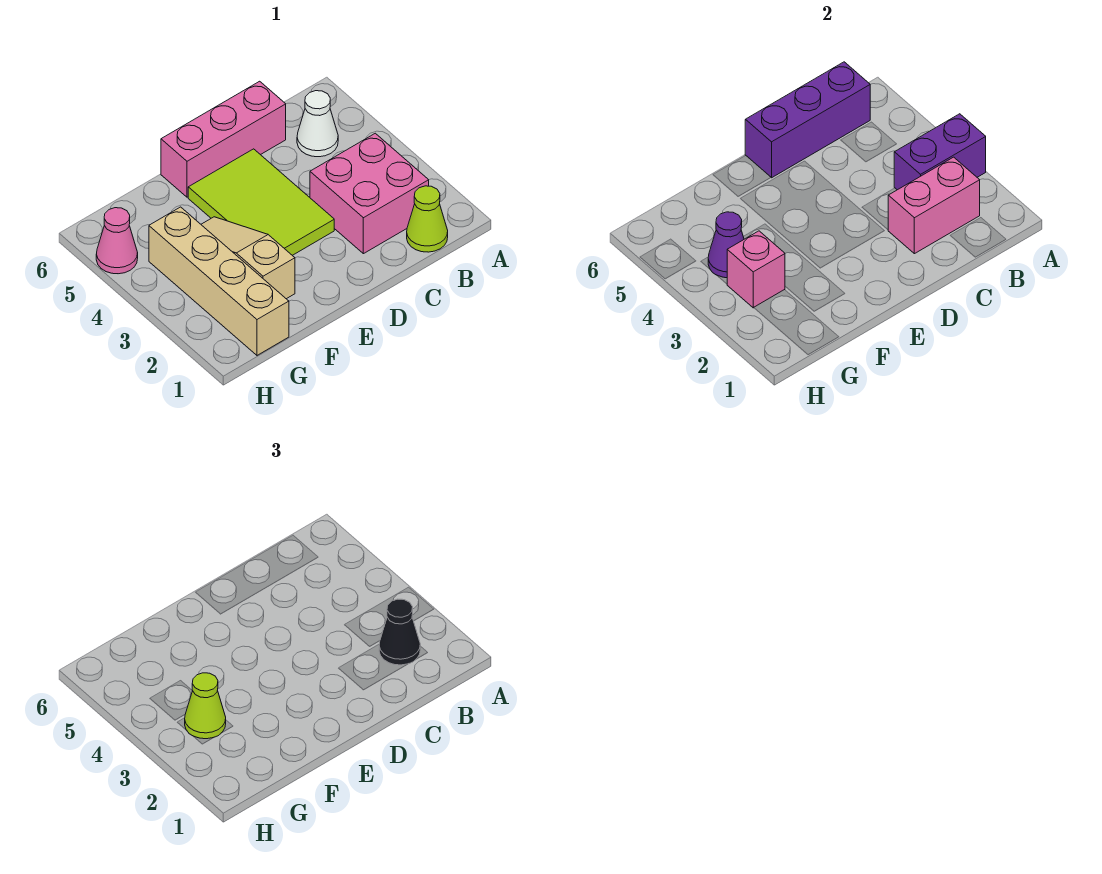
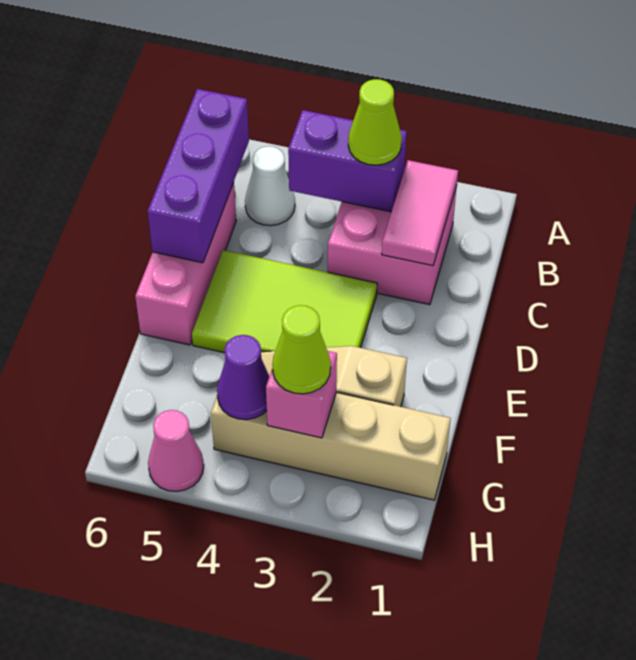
purple brick A3:B3 level 2 -> purple brick B3:B4 level 2
lime cone B1 level 1 -> lime cone B3 level 3
pink brick B2:C2 level 2 -> pink tile B2:C2 level 2
black cone B2 level 3 -> none

